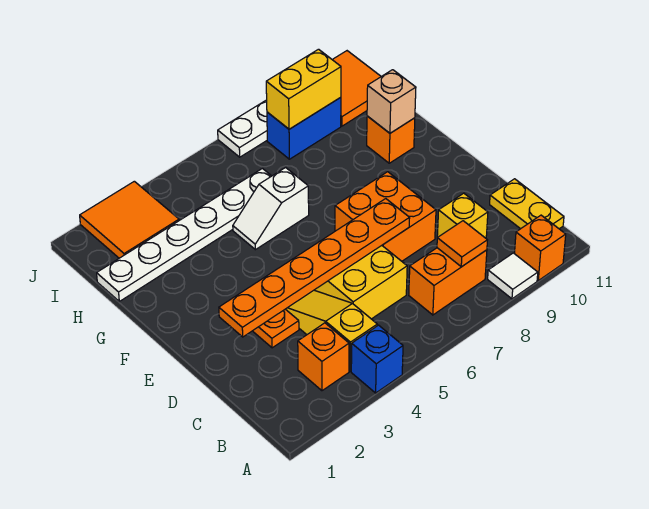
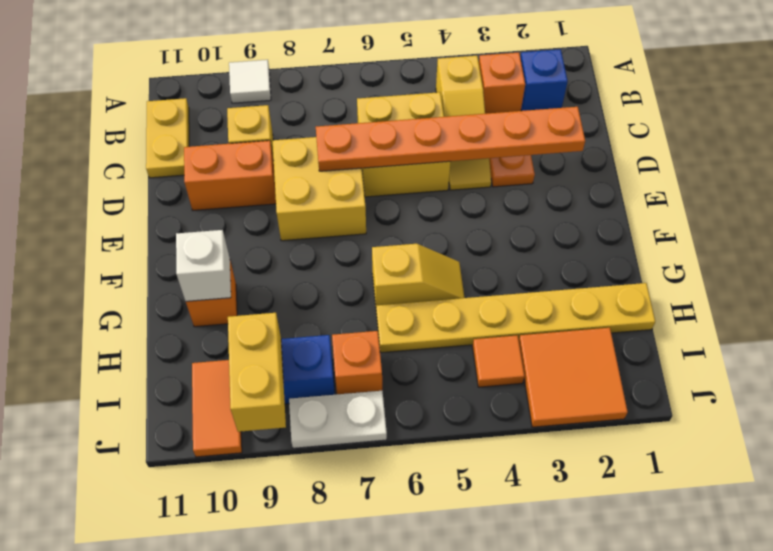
blue brick A4 level 1 -> blue brick B2 level 1
orange brick A10 level 1 -> orange brick I7 level 1
orange brick B7:B8 level 1 -> orange brick D9:D10 level 1
orange tile B8 level 2 -> orange tile I4 level 1
orange brick D7:E8 level 1 -> yellow brick D7:E8 level 1
white slope G5:G6 level 1 top 6 -> yellow slope G5:G6 level 1 top 6
tan brick G10 level 2 -> white brick G10 level 2
white plate H1:H6 level 1 -> yellow plate H1:H6 level 1
yellow brick I8:I9 level 2 -> yellow brick I9:J9 level 2
orange tile I10:J11 level 1 -> orange tile I10:J10 level 1

